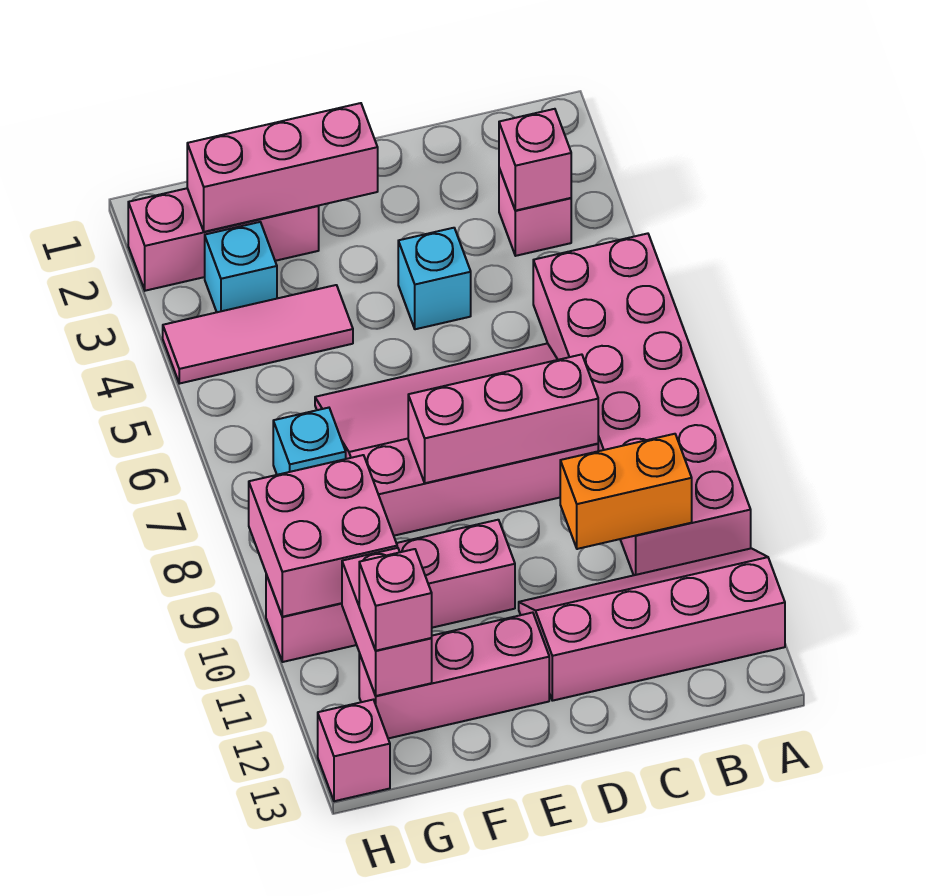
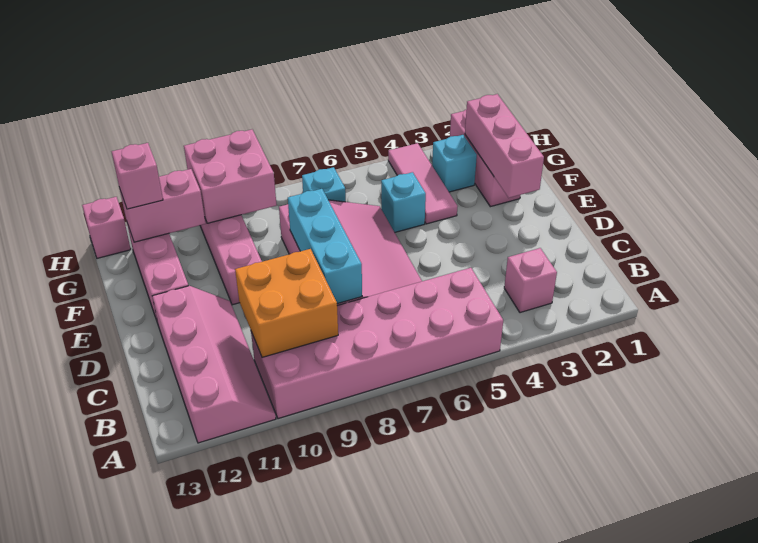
pink brick B3 level 2 -> none
orange brick B10:C10 level 2 -> orange brick B9:C10 level 2
pink brick C8:E8 level 2 -> cyan brick C8:E8 level 2
cyan brick D4 level 1 -> cyan brick F5 level 1

